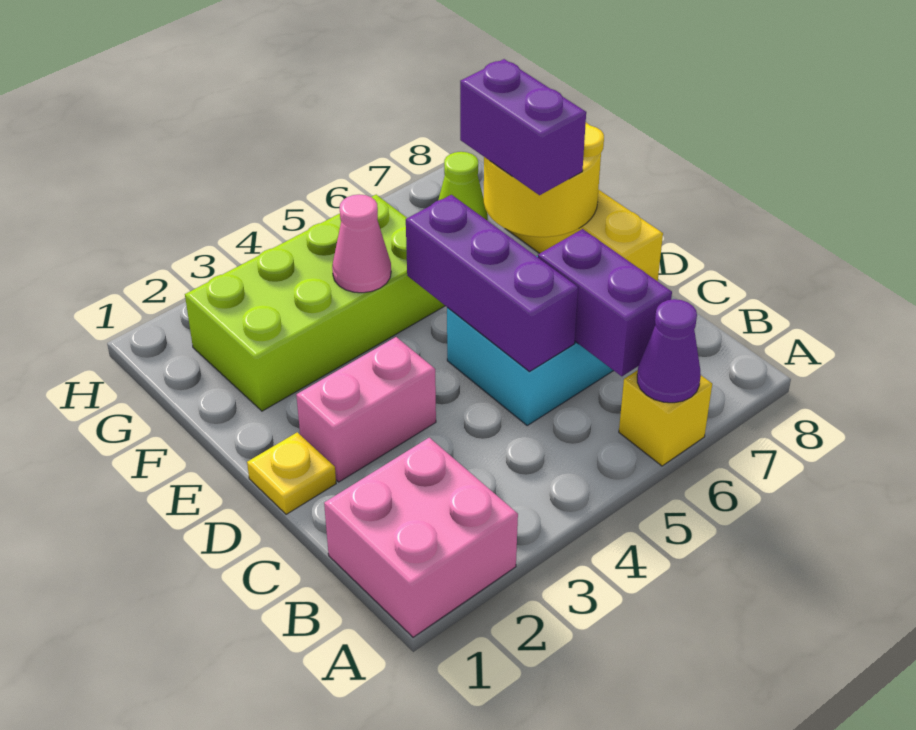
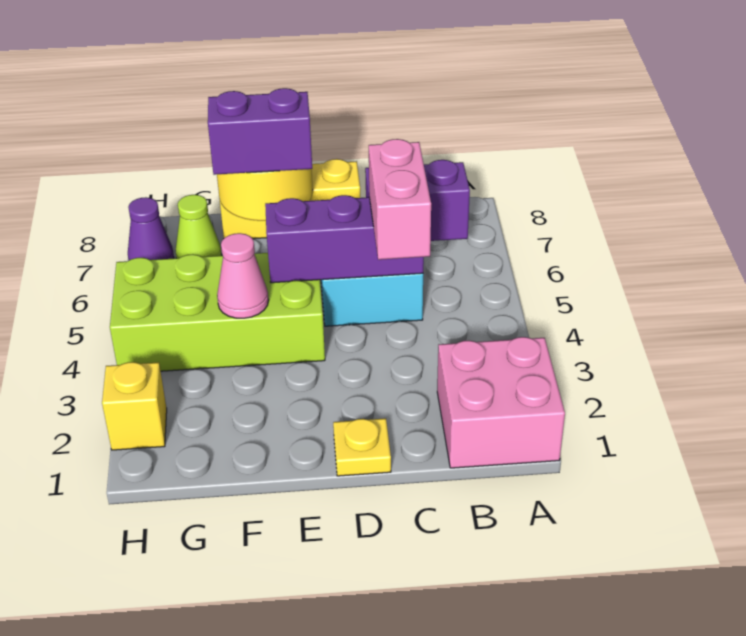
yellow brick A6 level 1 -> yellow brick H2 level 1
purple cone A6 level 2 -> purple cone H7 level 1
pink brick D2:D3 level 1 -> pink brick C4:C5 level 3
lime brick F2:G5 level 1 -> lime brick E4:H5 level 1

